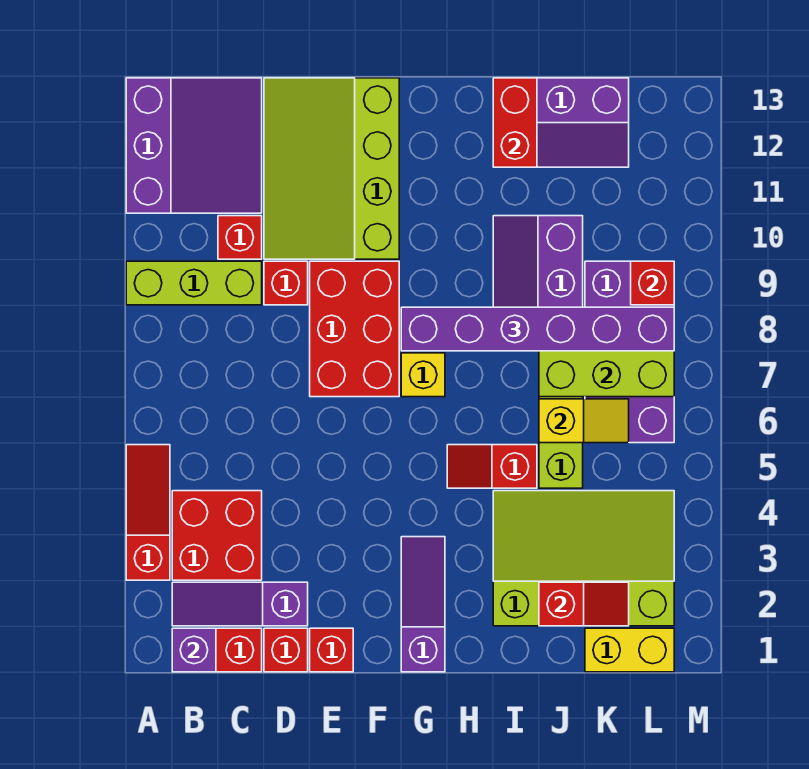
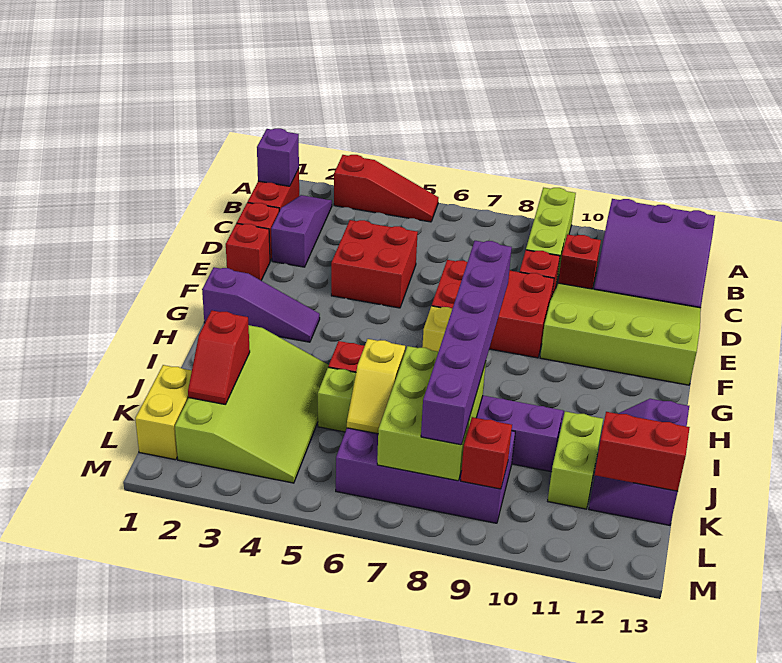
red brick B3:C4 level 1 -> red brick D4:E5 level 1
red brick I12:I13 level 2 -> red brick K12:K13 level 2
none -> lime brick J11:K11 level 1

